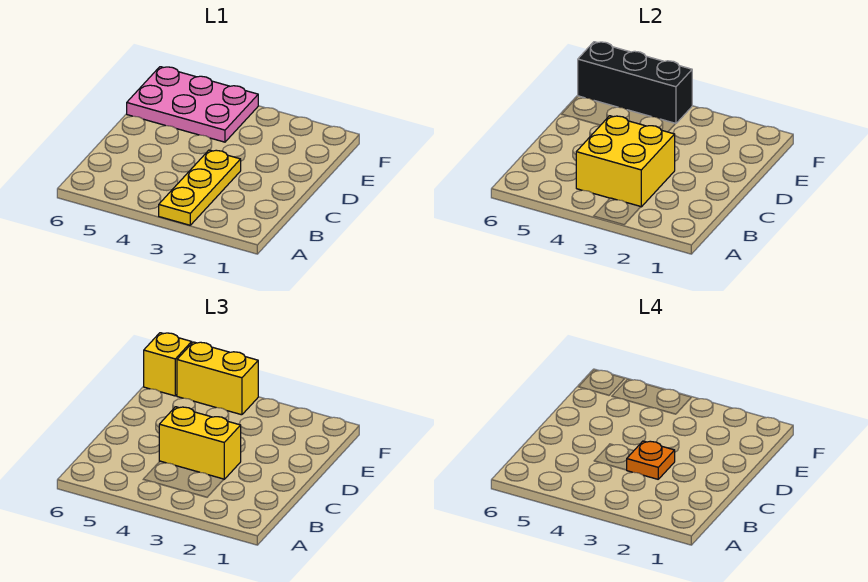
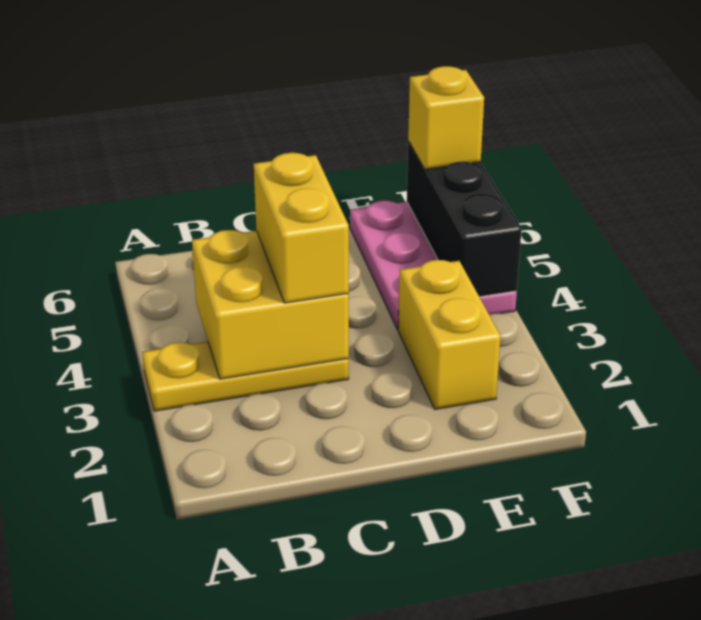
orange plate C3 level 4 -> none
yellow brick F4:F5 level 3 -> yellow brick E2:E3 level 1

